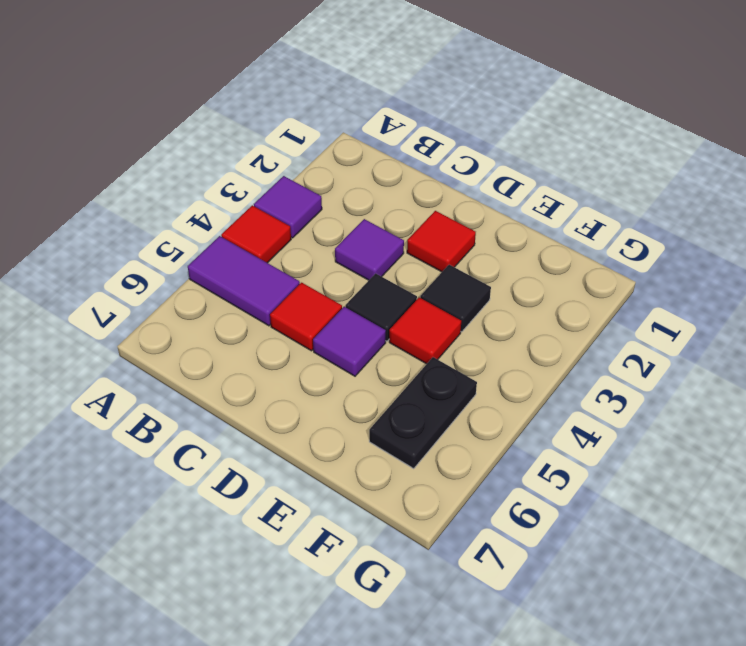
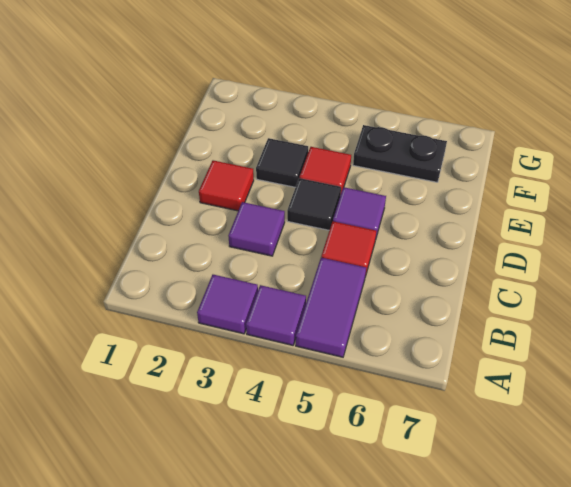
red tile A4 level 1 -> purple tile A4 level 1

